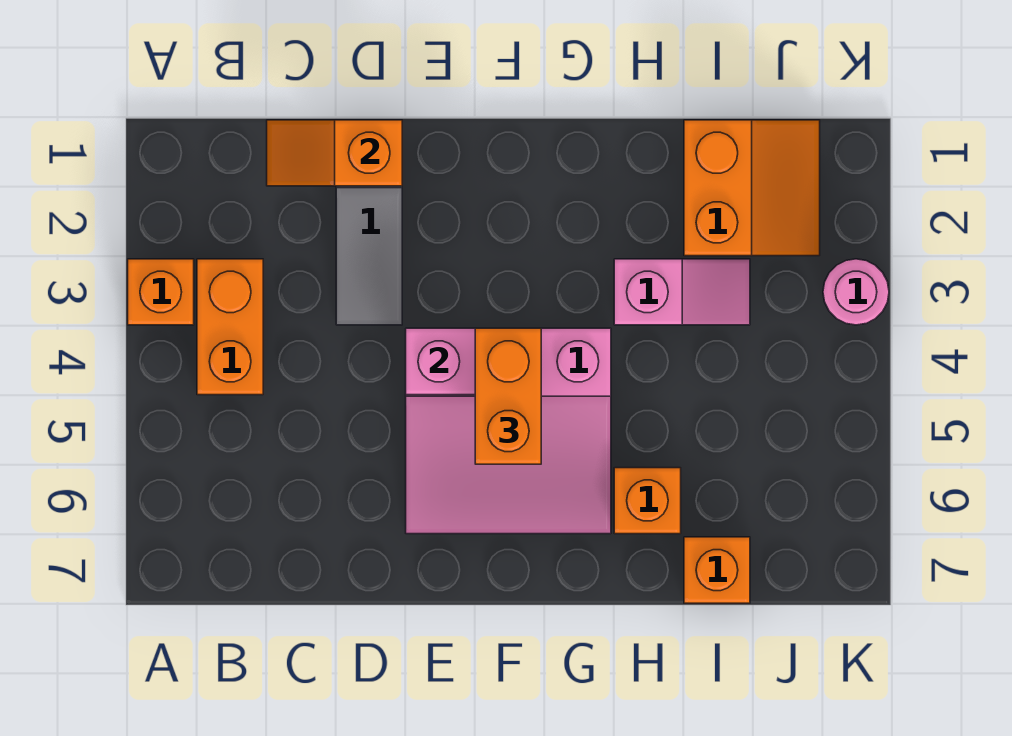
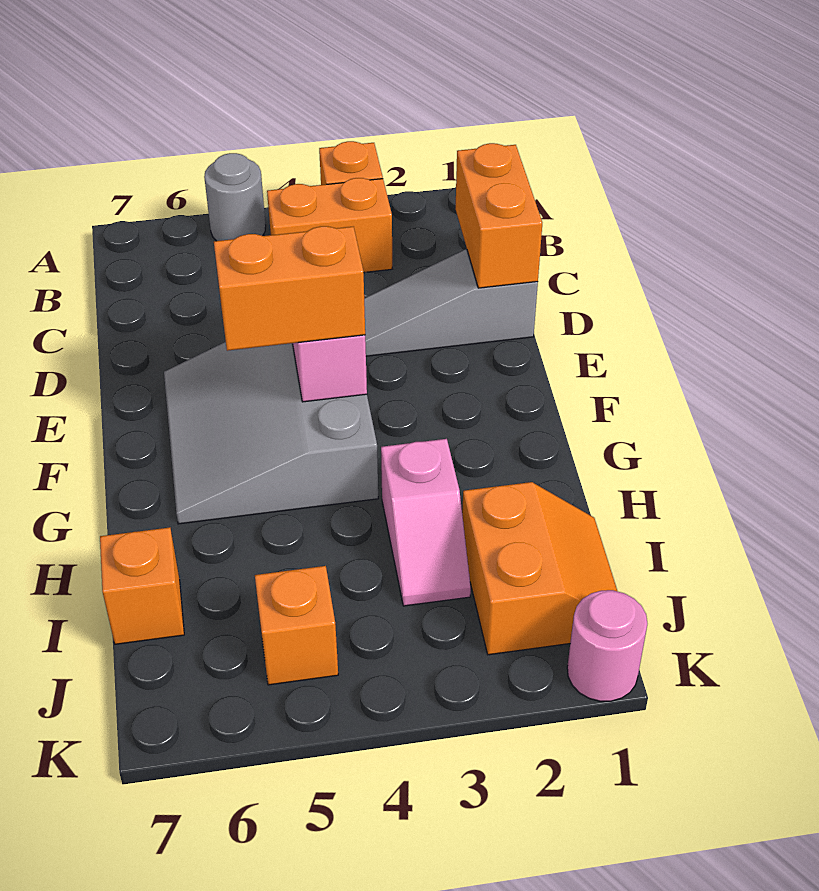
none -> grey round brick A5 level 1
orange slope C1:D1 level 2 top D -> orange brick C1:D1 level 2
pink slope E4:G6 level 1 top 4 -> grey slope E4:G6 level 1 top 4
orange brick H6 level 1 -> orange brick J5 level 1
orange slope I1:J2 level 1 top I -> orange slope I1:J2 level 1 top 2
pink round brick K3 level 1 -> pink round brick K1 level 1

